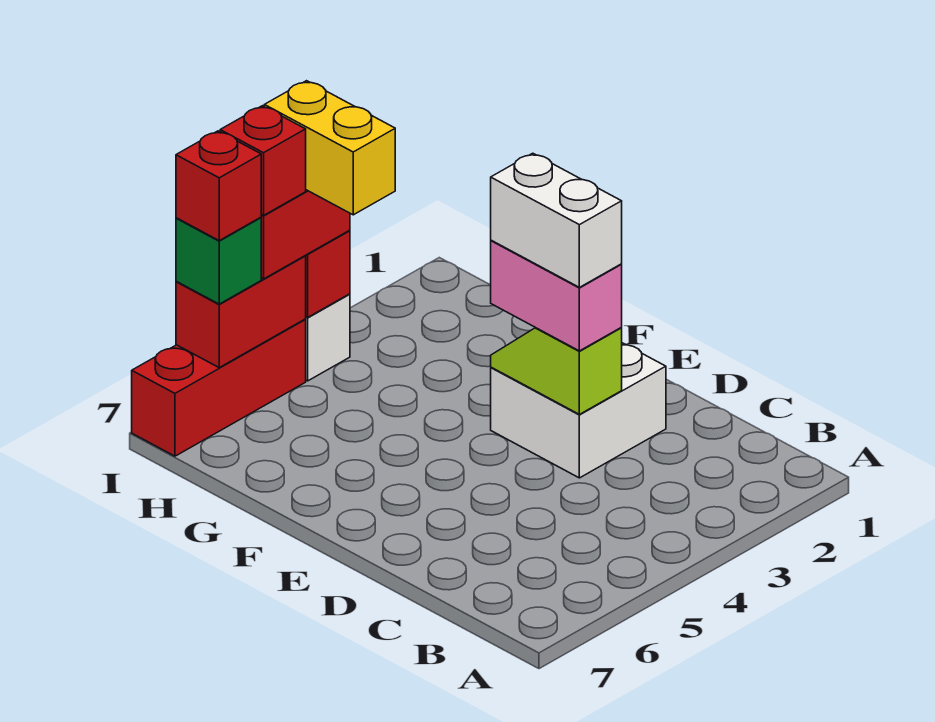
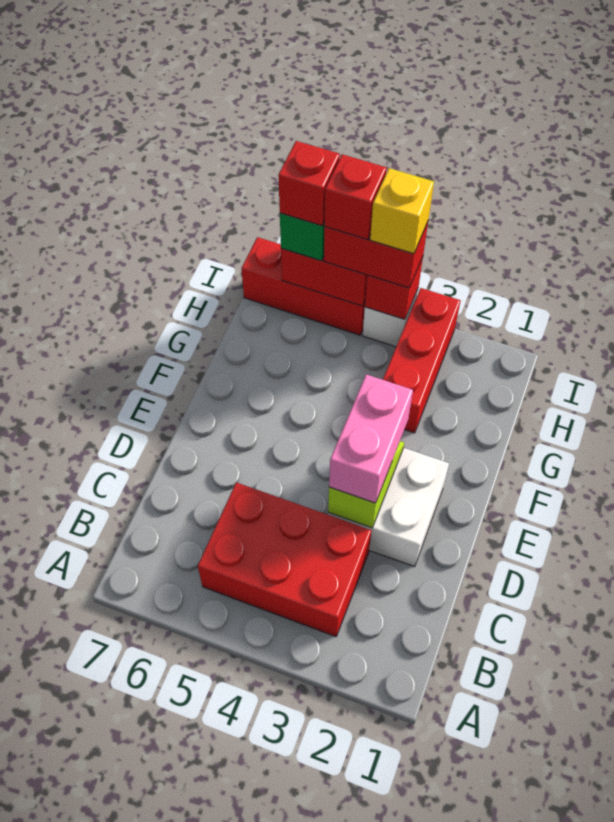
none -> red brick B3:C5 level 1
white brick D3:E3 level 4 -> none
none -> red brick G3:I3 level 1
yellow brick H4:I4 level 4 -> yellow brick I4 level 4

